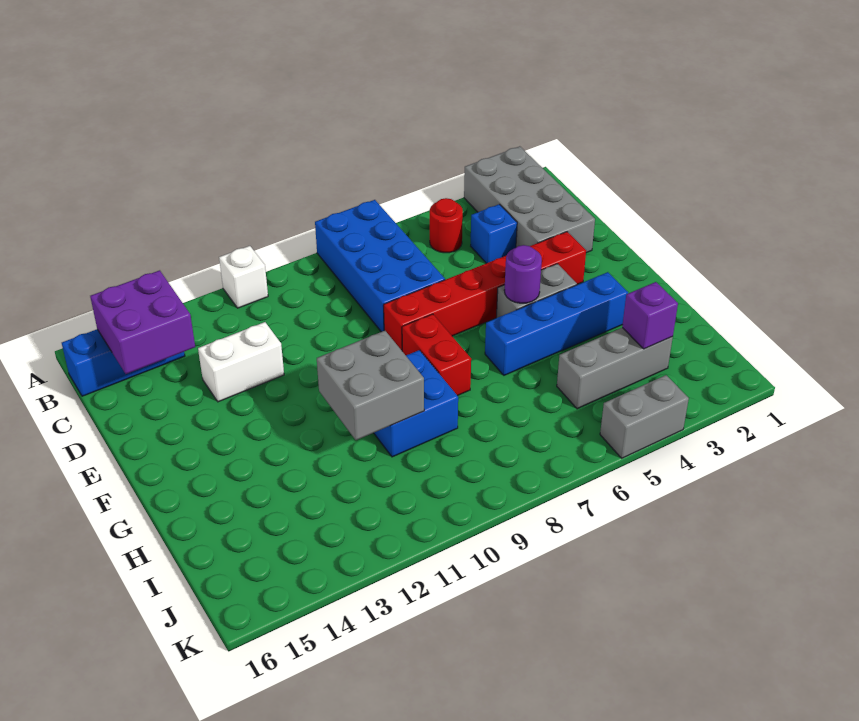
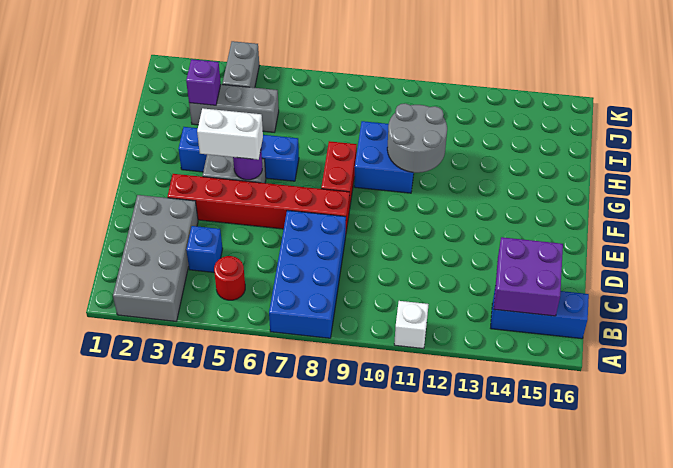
white brick D12:D13 level 1 -> white brick F4:F5 level 3
grey brick G10:H11 level 2 -> grey round brick G10:H11 level 2
grey brick K4:K5 level 1 -> grey brick J4:K4 level 1

